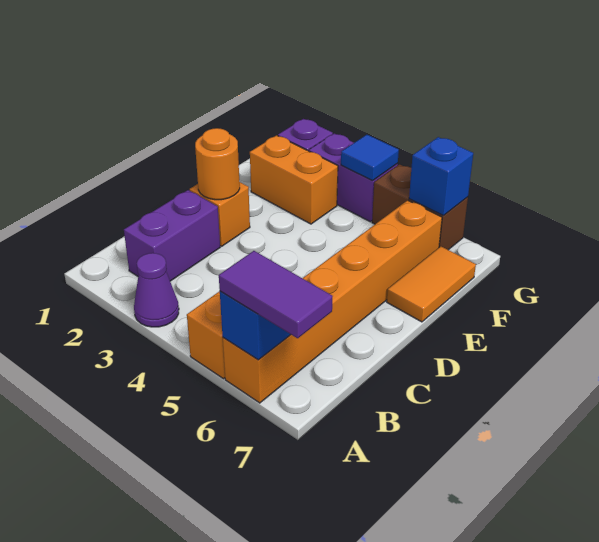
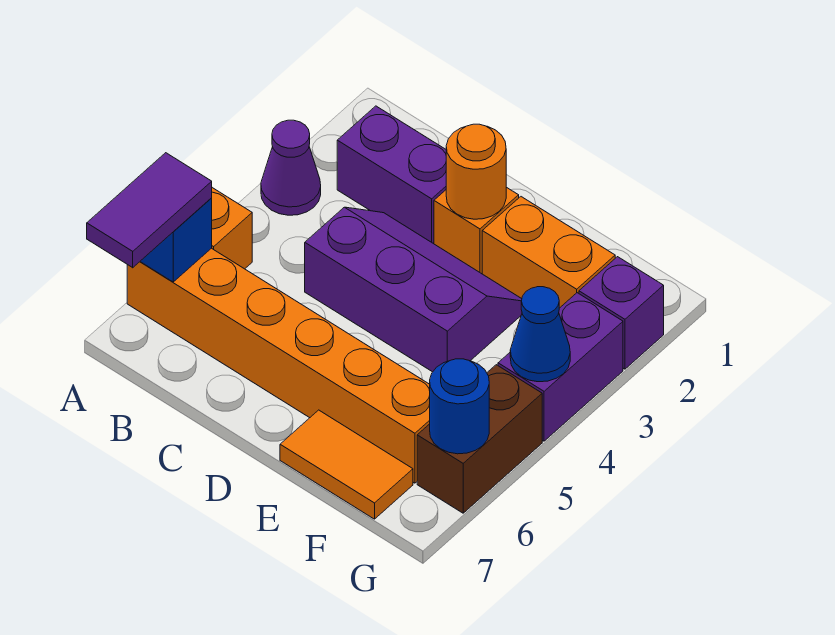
none -> purple slope C3:E4 level 1 top 4
orange brick F2:F3 level 1 -> orange brick E2:F2 level 1
blue tile G4 level 2 -> blue cone G4 level 2
blue brick G6 level 2 -> blue round brick G6 level 2

